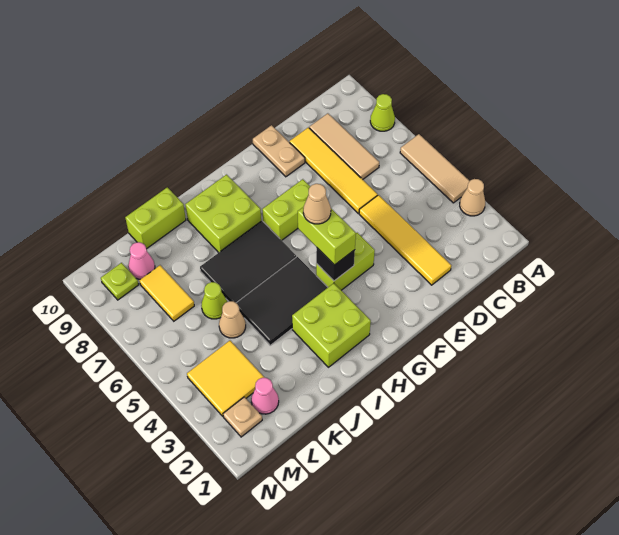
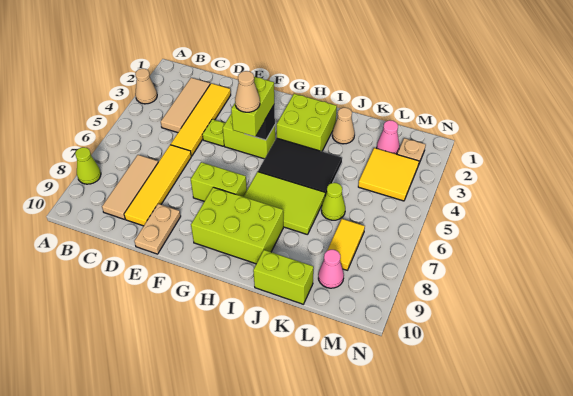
tan tile A4:A6 level 1 -> tan tile C2:C4 level 1
black tile H6:J7 level 1 -> lime tile H6:J7 level 1
lime brick H8:I9 level 1 -> lime brick G8:I9 level 1
tan cone K5 level 1 -> tan cone J2 level 1
lime plate M9 level 1 -> lime plate E4 level 1

